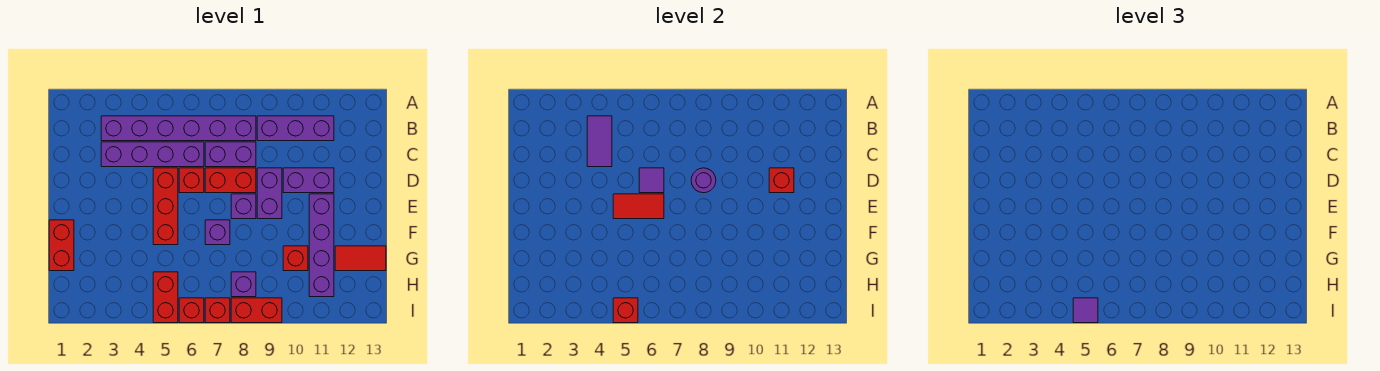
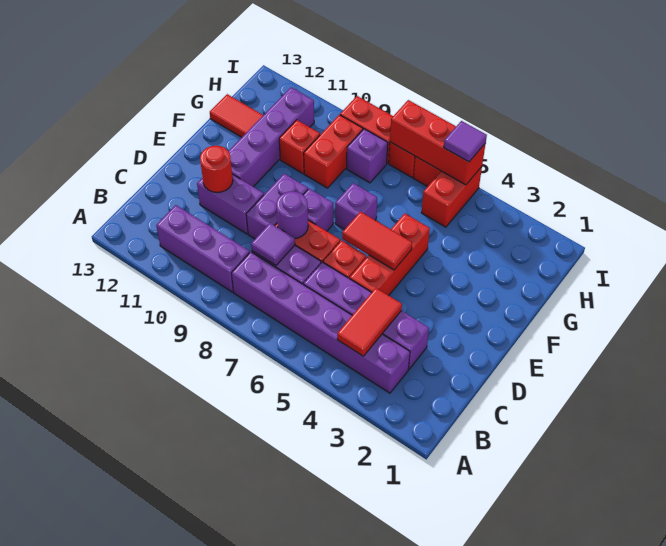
purple tile B4:C4 level 2 -> red tile B4:C4 level 2
purple tile D6 level 2 -> purple tile C8 level 2
red brick D11 level 2 -> red round brick D11 level 2
red brick F1:G1 level 1 -> red brick G9:H9 level 1
red brick I5 level 2 -> red brick I5:I7 level 2

